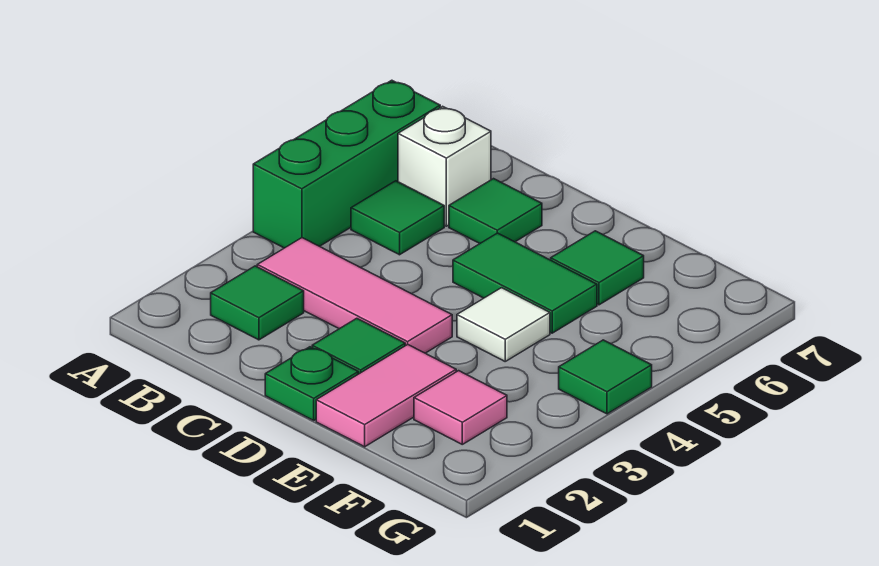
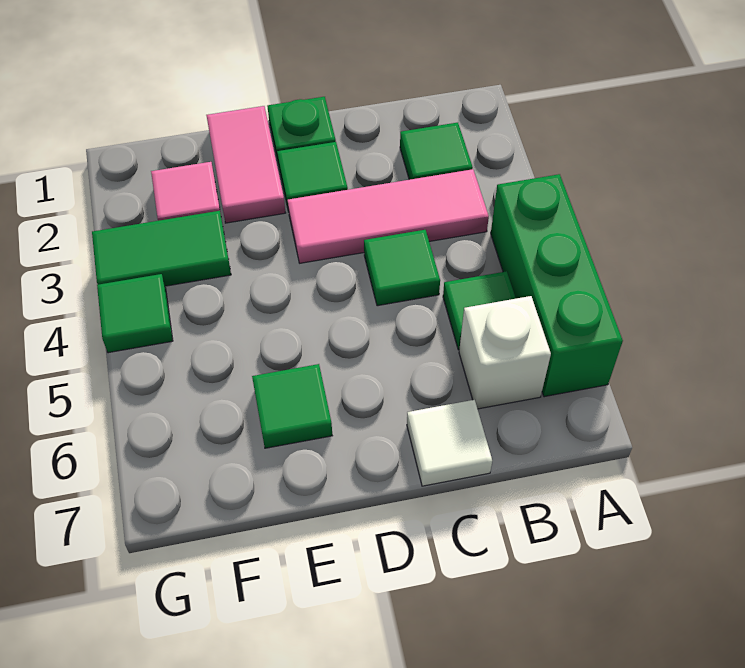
green tile C6 level 1 -> green tile C4 level 1
green tile D5:E5 level 1 -> green tile F3:G3 level 1
white tile E4 level 1 -> white tile C7 level 1

